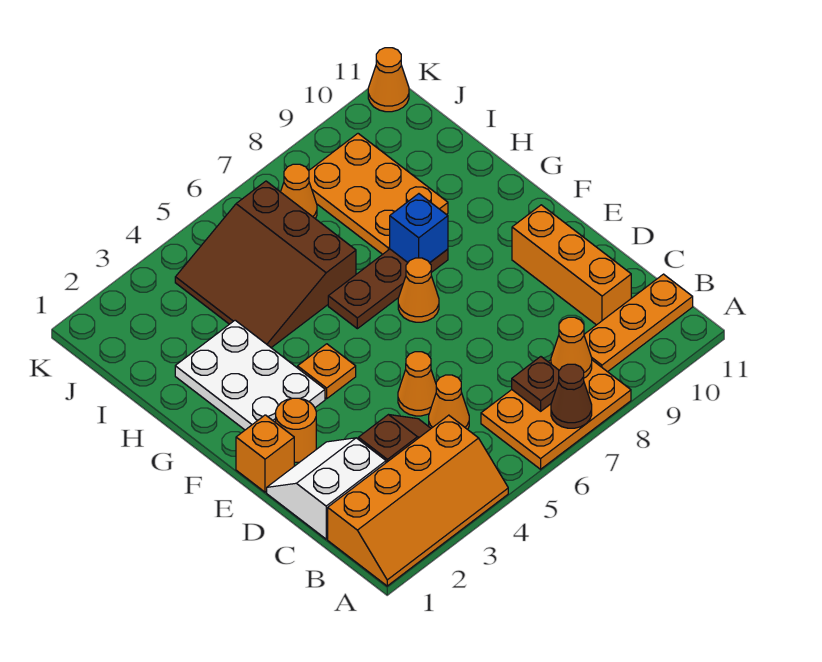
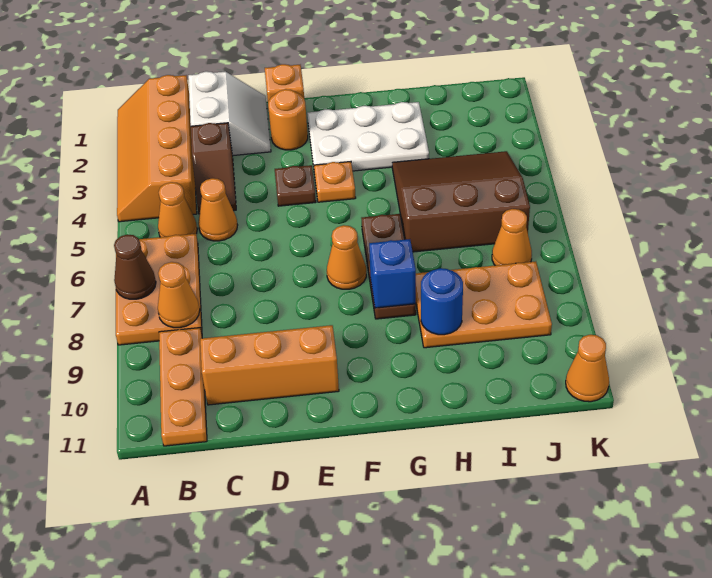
brown plate B7 level 2 -> brown plate E4 level 1
orange cone D5 level 1 -> orange cone B5 level 1
none -> blue round brick H9 level 2

